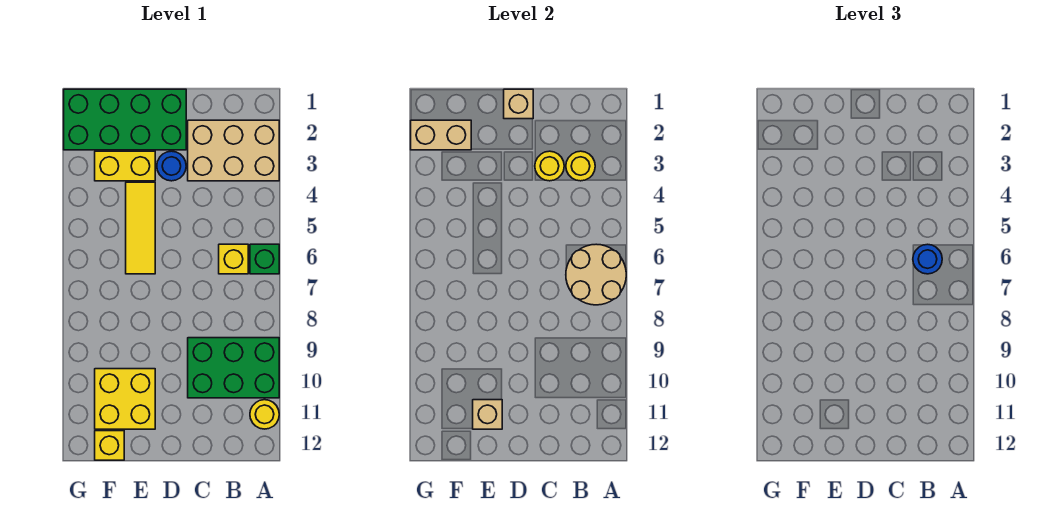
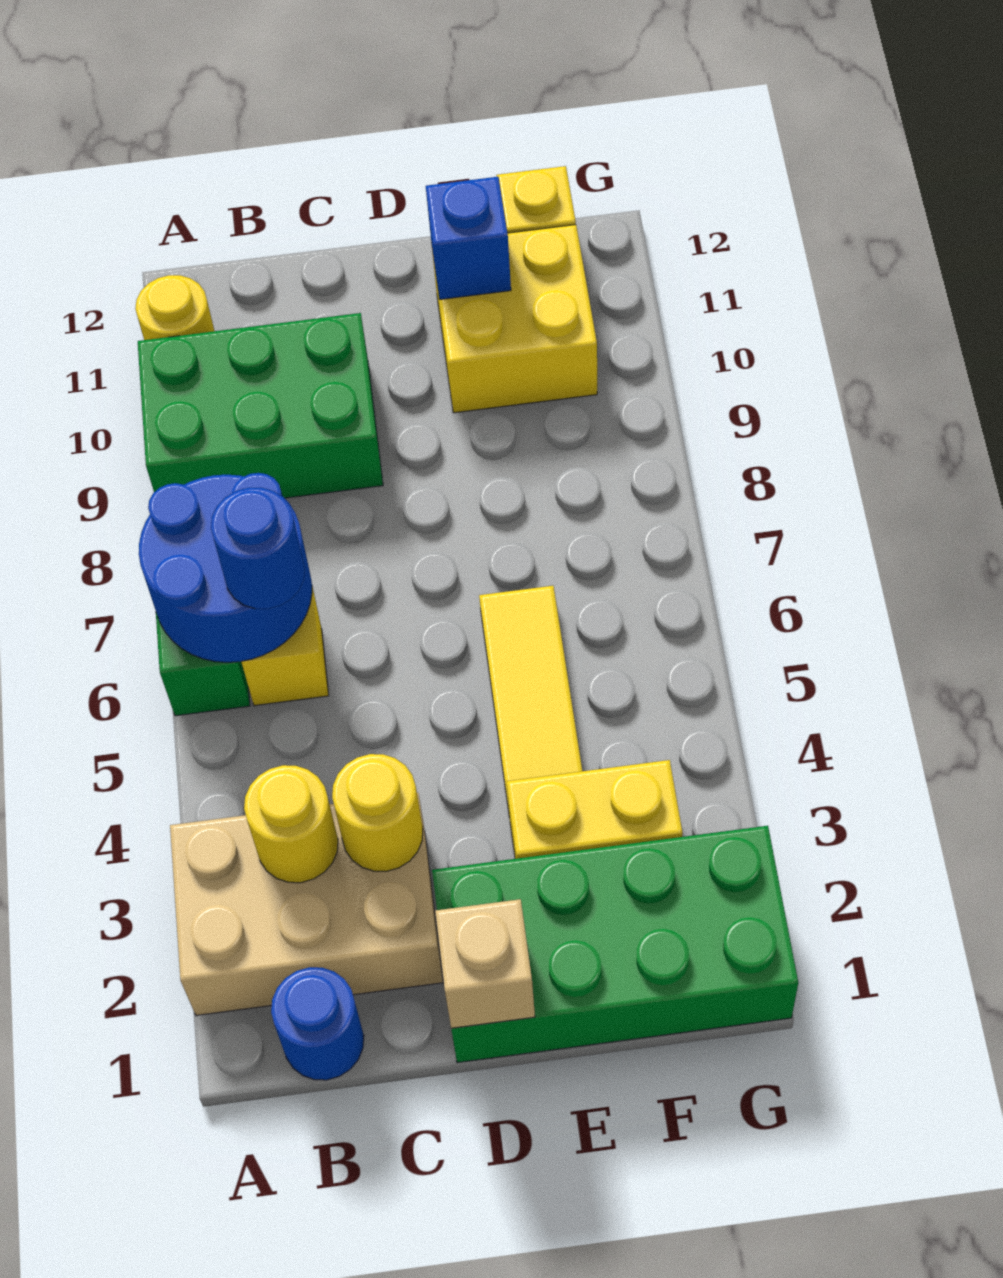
tan round brick A6:B7 level 2 -> blue round brick A6:B7 level 2
blue round brick D3 level 1 -> blue round brick B1 level 1
tan brick E11 level 2 -> blue brick E11 level 2
tan brick F2:G2 level 2 -> none

